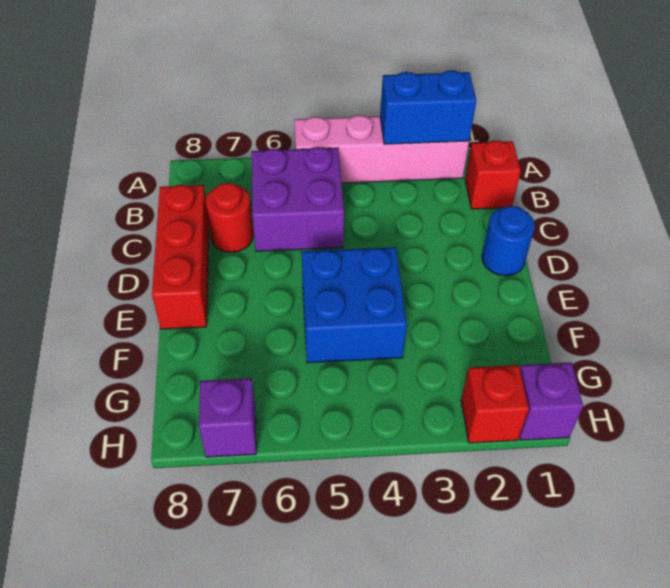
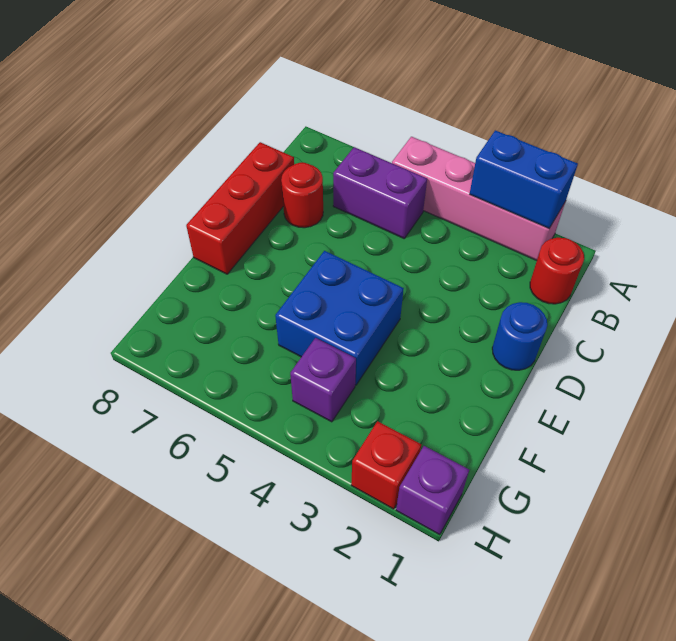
red brick B1 level 1 -> red round brick B1 level 1
purple brick B5:C6 level 1 -> purple brick B5:B6 level 1
purple brick H7 level 1 -> purple brick G4 level 1

